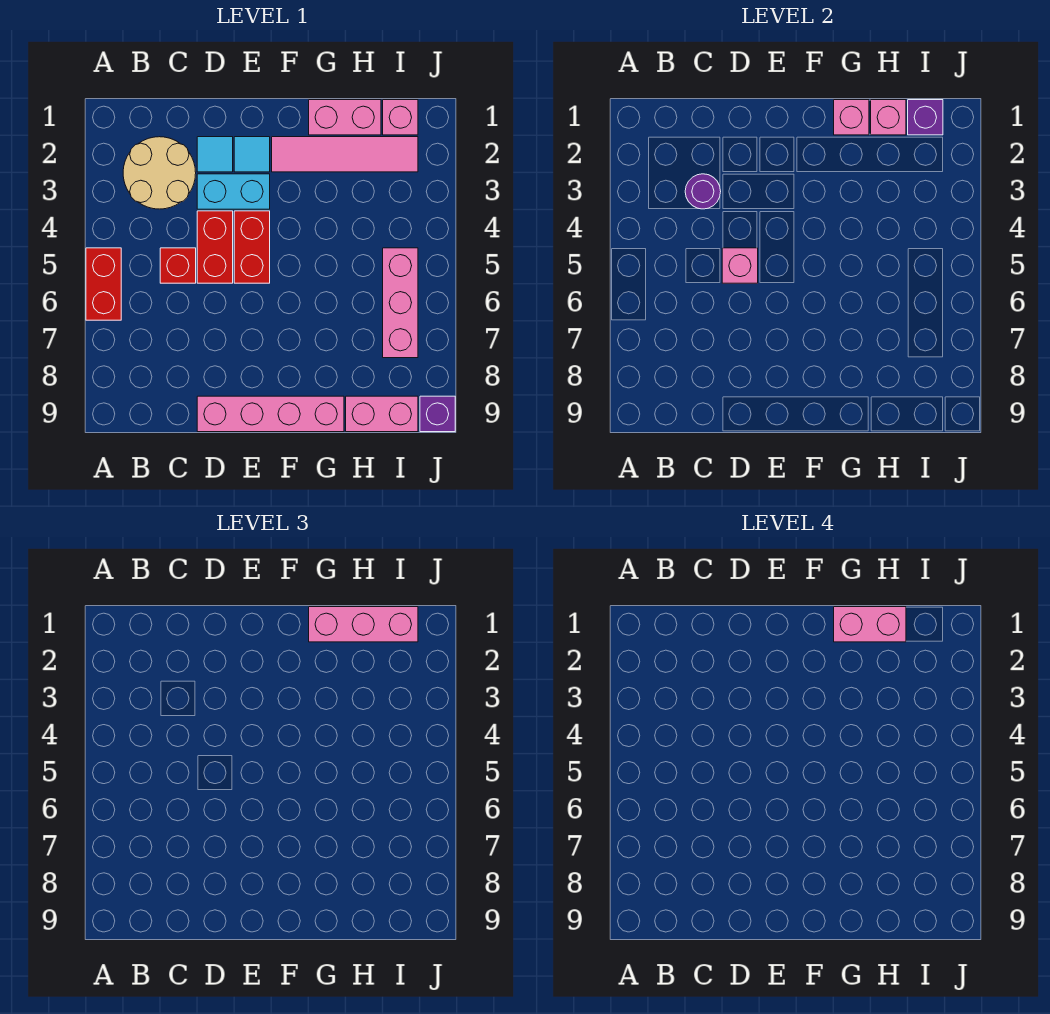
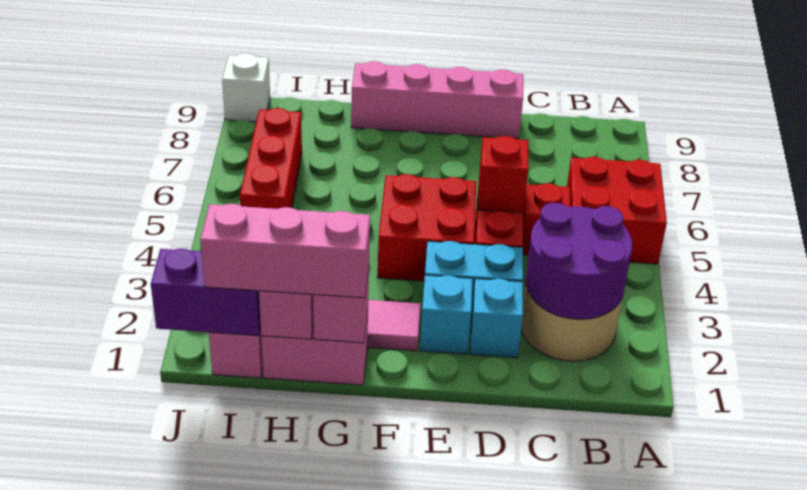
red brick A5:A6 level 1 -> red brick A5:B6 level 1
purple round brick C3 level 2 -> purple round brick B2:C3 level 2
cyan tile D2 level 1 -> cyan brick D2 level 1
pink brick D5 level 2 -> red brick D5 level 2
cyan tile E2 level 1 -> cyan brick E2 level 1
red brick E4:E5 level 1 -> red brick E4:F5 level 1
pink brick G1:H1 level 4 -> none
pink brick H9:I9 level 1 -> none
purple brick I1 level 2 -> purple brick I1:J1 level 2
pink brick I5:I7 level 1 -> red brick I5:I7 level 1
purple brick J9 level 1 -> white brick J9 level 1

